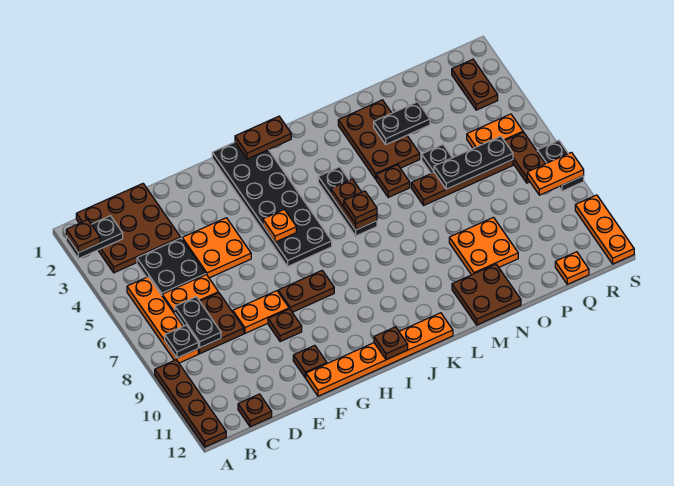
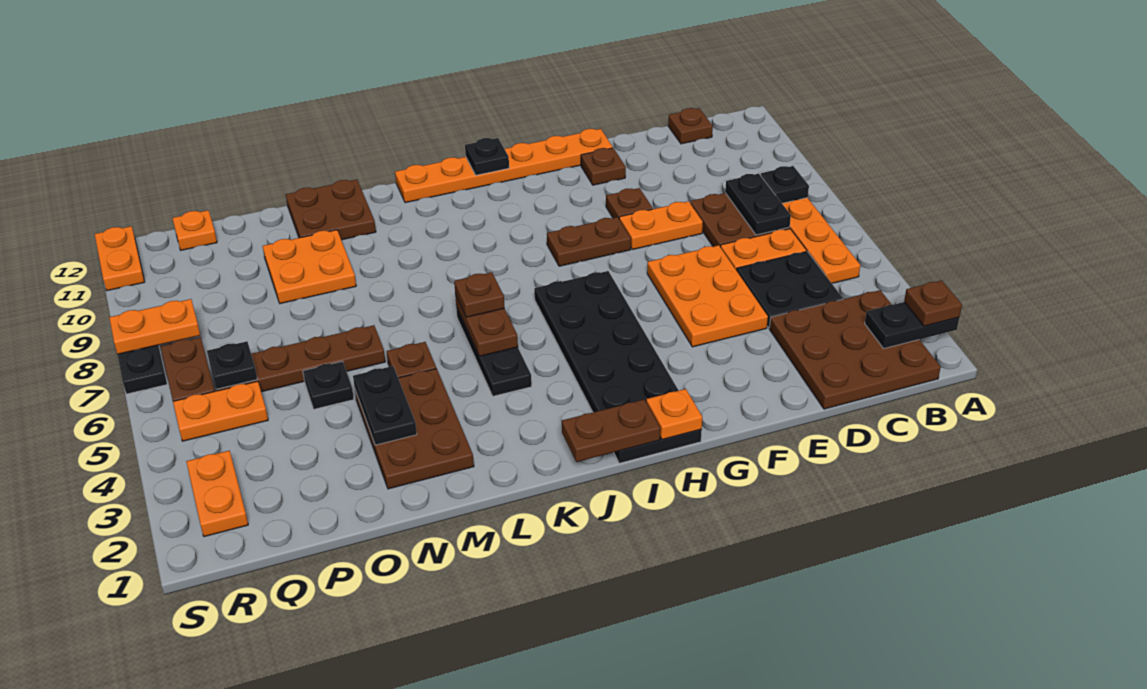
brown plate A9:A12 level 1 -> none
orange plate E4:F5 level 1 -> orange plate E4:F6 level 1
orange plate H5 level 2 -> orange plate H1 level 2
brown plate I12 level 2 -> black plate I12 level 2
black plate N3:O3 level 2 -> black plate N3:N4 level 2
black plate O6:Q6 level 2 -> black plate Q6 level 2
brown plate R2:R3 level 1 -> orange plate R2:R3 level 1
orange plate S10:S12 level 1 -> orange plate S11:S12 level 1

